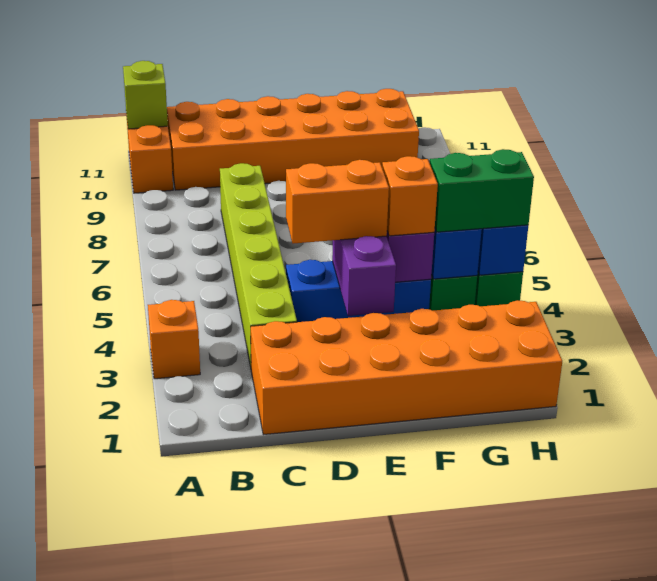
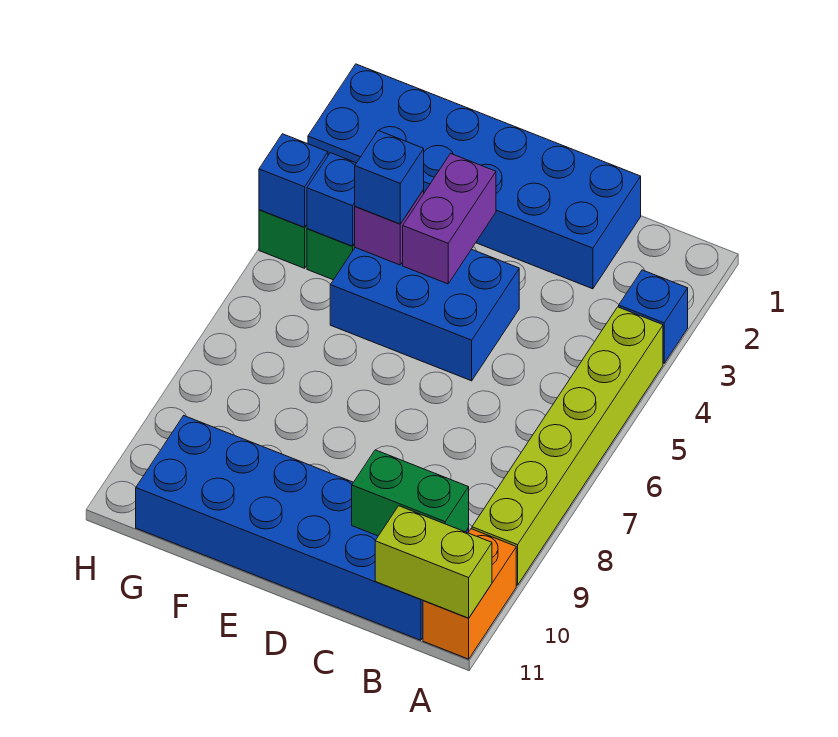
orange brick A3 level 1 -> blue brick A3 level 1
lime brick A11 level 2 -> lime brick A11:B11 level 2
orange brick B10:G11 level 1 -> blue brick B10:G11 level 1
orange brick C1:H2 level 1 -> blue brick C1:H2 level 1
lime brick C3:C8 level 1 -> lime brick A4:A9 level 1
blue brick D4:F4 level 1 -> blue brick D4:F5 level 1
orange brick D4:E4 level 3 -> none
orange brick F4 level 3 -> blue brick F4 level 3
green brick G4:H4 level 3 -> green brick B10:C10 level 2

